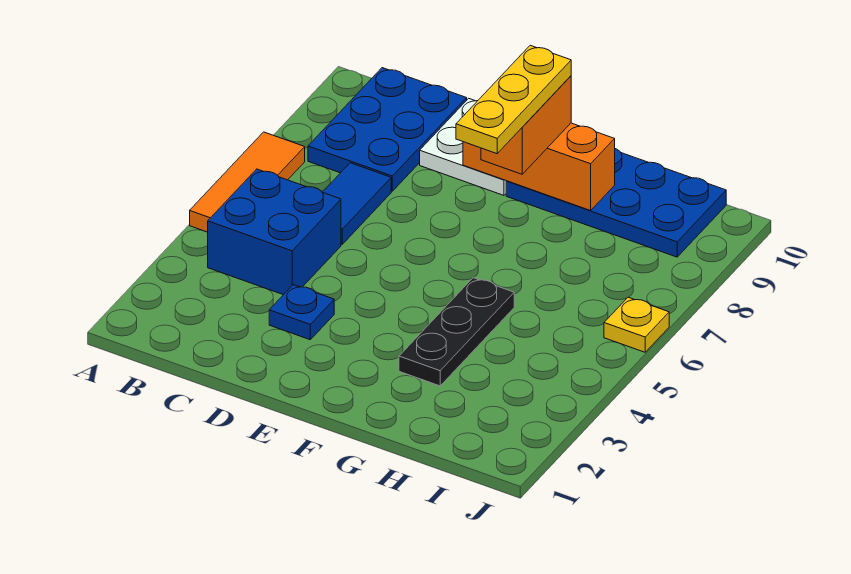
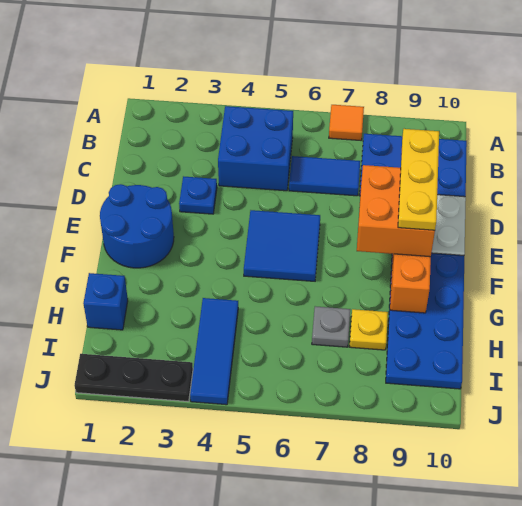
orange tile A5:A7 level 1 -> orange tile A7 level 1
none -> blue round brick E1:F2 level 1
none -> blue tile E5:F6 level 1
yellow plate F7:F9 level 4 -> yellow plate D9:F9 level 4
orange brick F8:F9 level 3 -> orange brick E8:F9 level 3
black plate G3:G5 level 1 -> black plate J1:J3 level 1
none -> blue brick H1 level 1
none -> blue tile H4:J4 level 1
none -> grey plate H7 level 1
yellow plate J6 level 1 -> yellow plate H8 level 1

